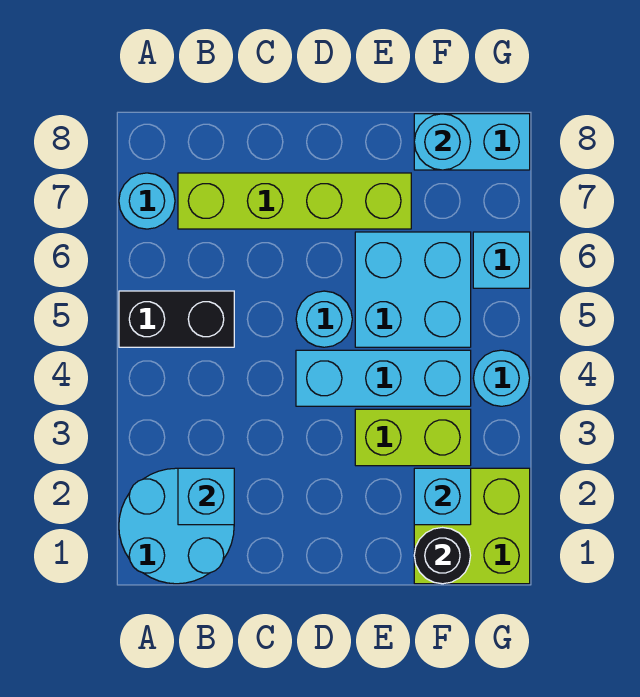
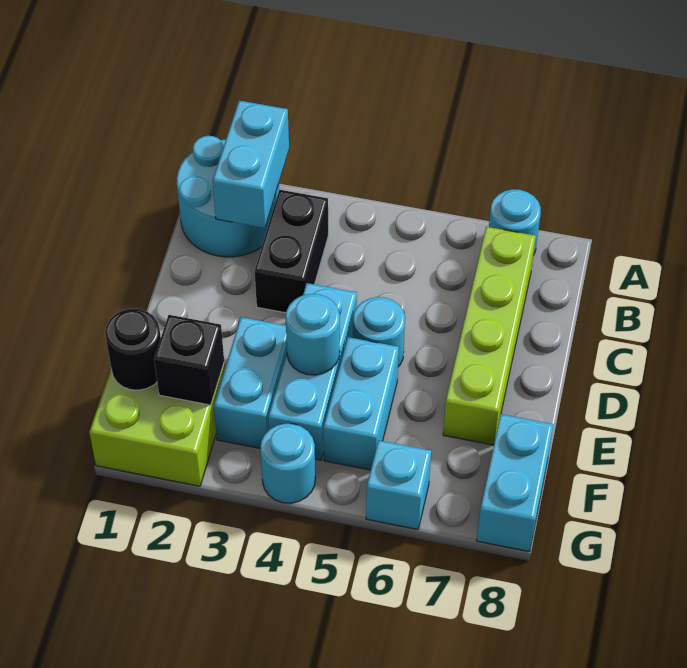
black brick A5:B5 level 1 -> black brick B3:C3 level 1
cyan brick B2 level 2 -> cyan brick A2:B2 level 2
lime brick E3:F3 level 1 -> cyan brick E3:F3 level 1
cyan brick E5:F6 level 1 -> cyan brick E5:F5 level 1
cyan brick F2 level 2 -> black brick F2 level 2
cyan round brick F8 level 2 -> cyan round brick E4 level 2

